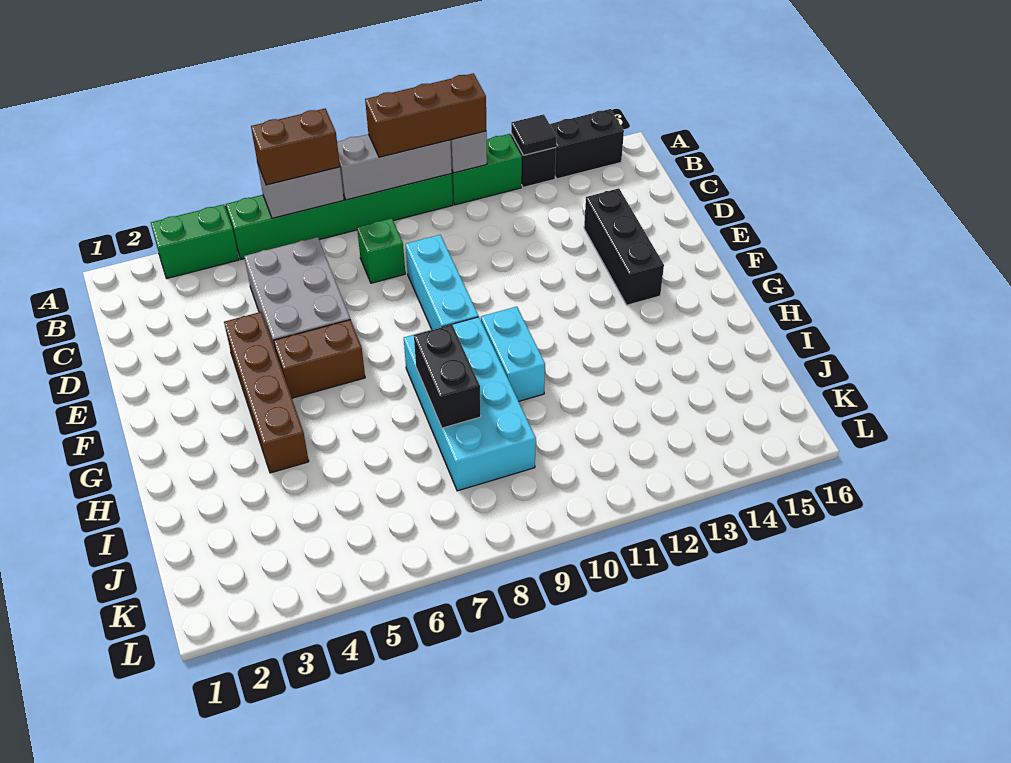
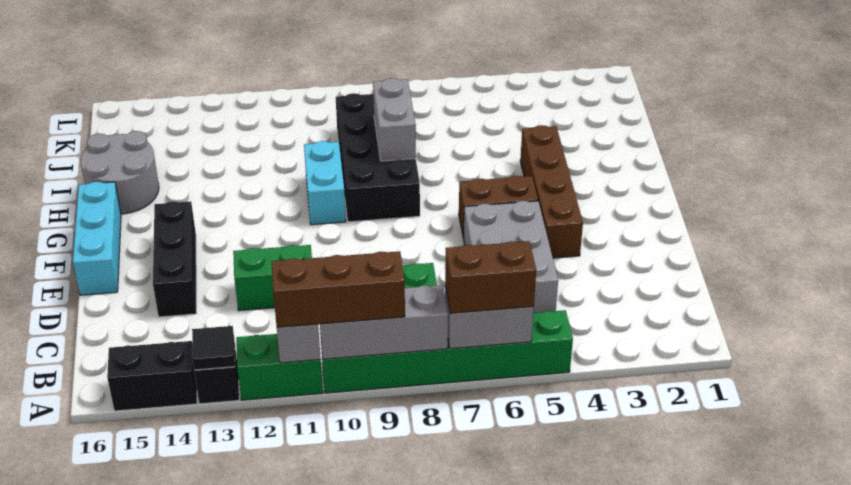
green brick A3:A4 level 1 -> green brick D11:D12 level 1
cyan brick D9:F9 level 1 -> cyan brick E16:G16 level 1
cyan brick G8:J9 level 1 -> black brick G8:J9 level 1
black brick H8:I8 level 2 -> grey brick H8:I8 level 2
none -> grey round brick H15:I16 level 1

